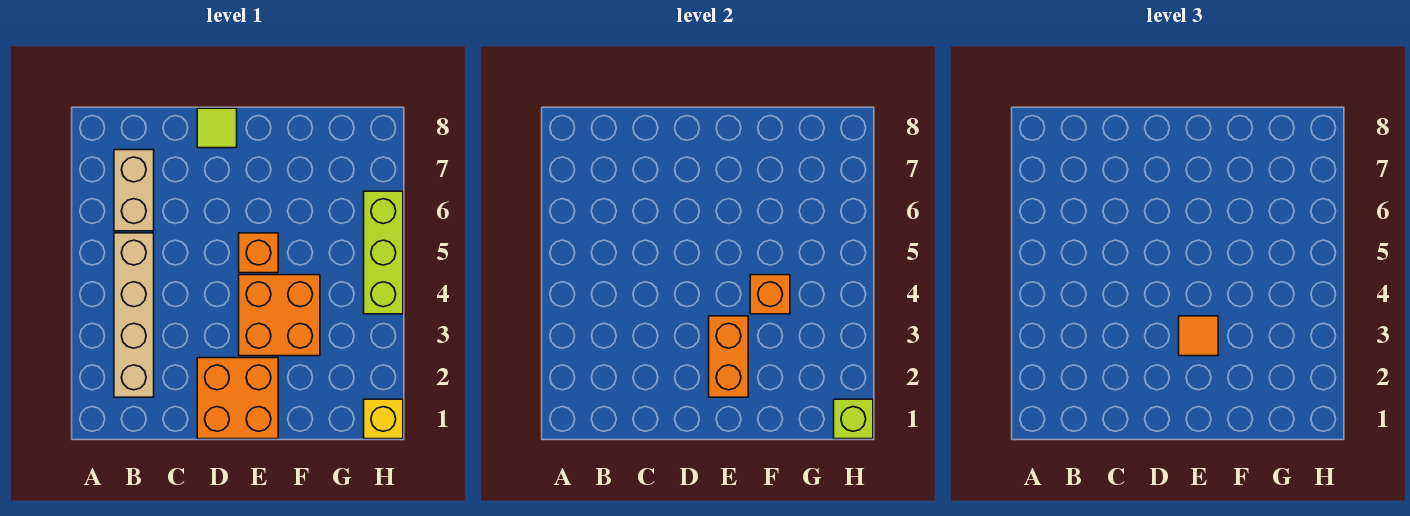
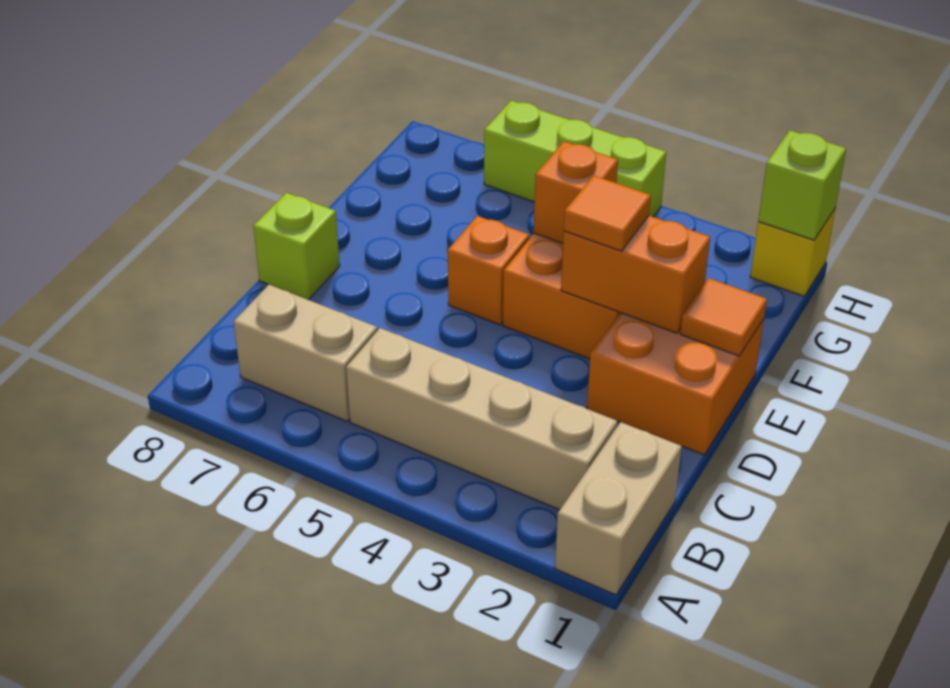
none -> tan brick A1:B1 level 1
lime tile D8 level 1 -> lime brick D8 level 1
none -> orange tile E1 level 2

